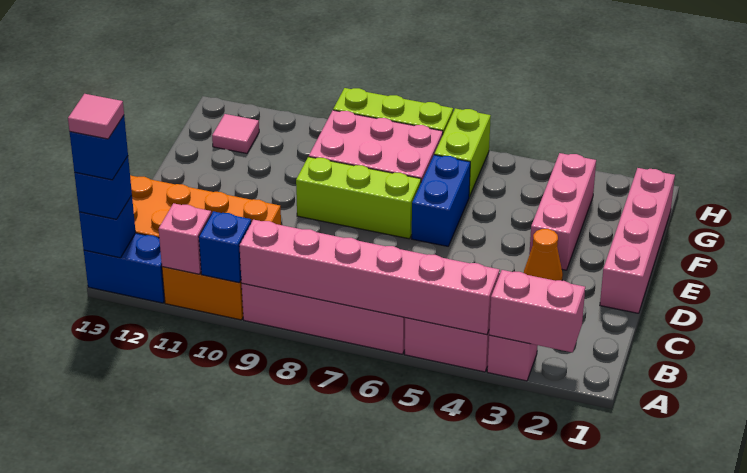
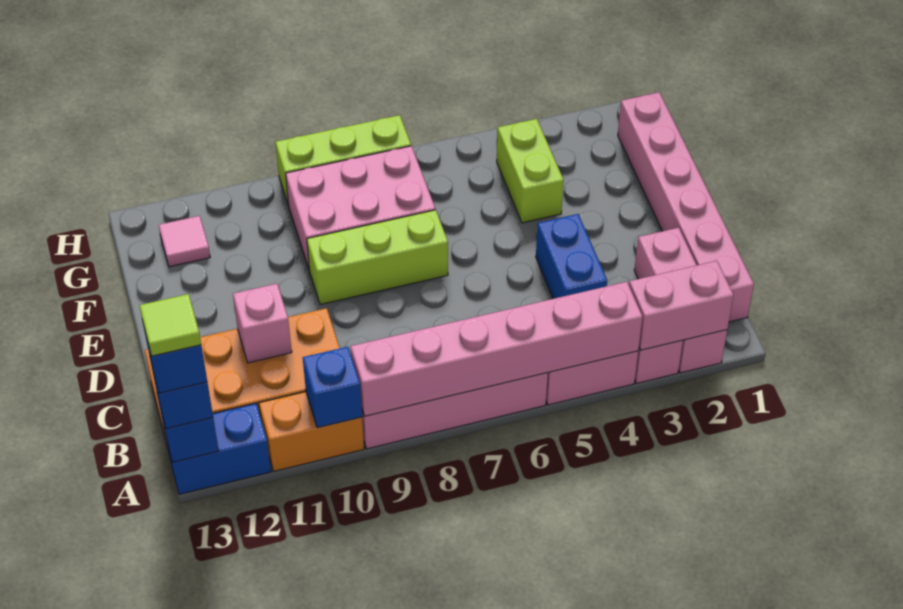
pink brick A11 level 2 -> pink brick C11 level 2
pink tile A13 level 5 -> lime tile A13 level 5
pink brick D1:G1 level 1 -> pink brick B1:G1 level 1
orange cone D3 level 1 -> none
pink brick E3:G3 level 1 -> pink brick A2:C2 level 1
blue brick E6:F6 level 1 -> blue brick C4:D4 level 1
lime brick G6:H6 level 1 -> lime brick F4:G4 level 1

